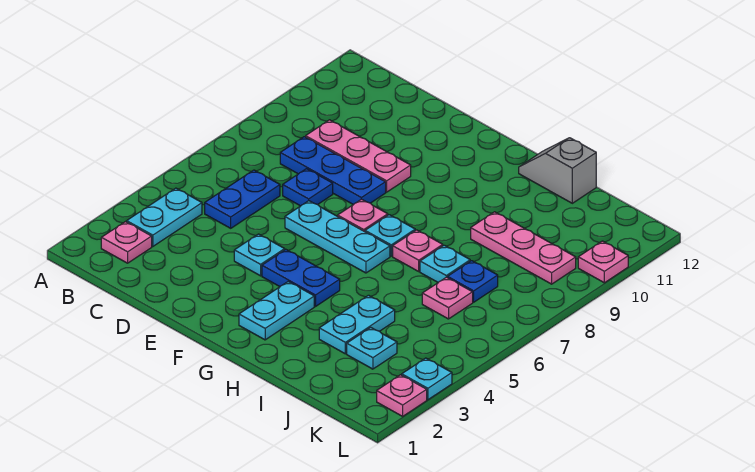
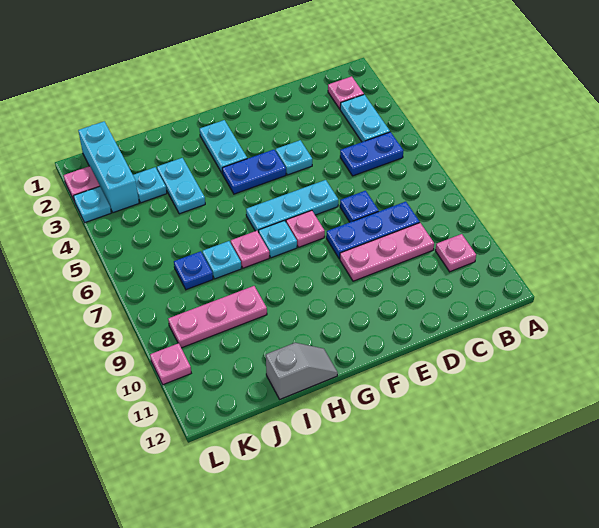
blue plate C5:C6 level 1 -> blue plate B5:C5 level 1
pink plate J6 level 1 -> pink plate B10 level 1
none -> cyan brick K1:K3 level 1

